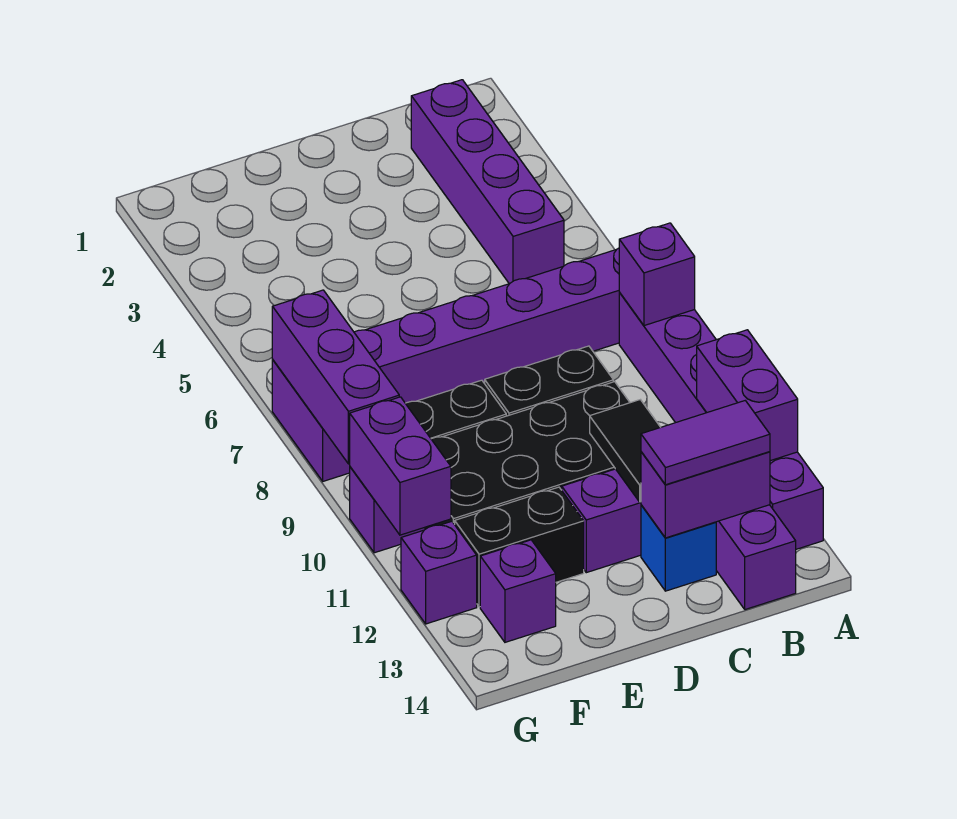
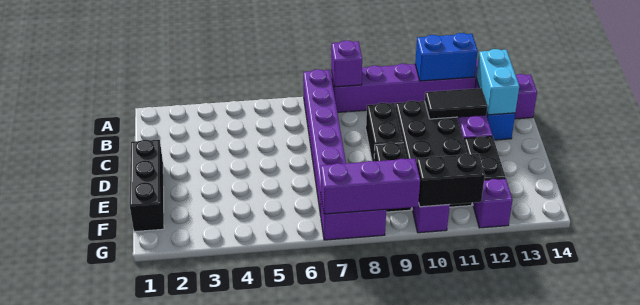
purple brick A11:A12 level 2 -> blue brick A11:A12 level 2
purple brick B2:B5 level 1 -> none
purple brick B13:C13 level 2 -> cyan brick B13:C13 level 2
purple tile B13:C13 level 3 -> none
none -> black brick D1:F1 level 1
purple brick F13 level 1 -> none
purple brick G10:G11 level 2 -> black brick G10:G11 level 2

